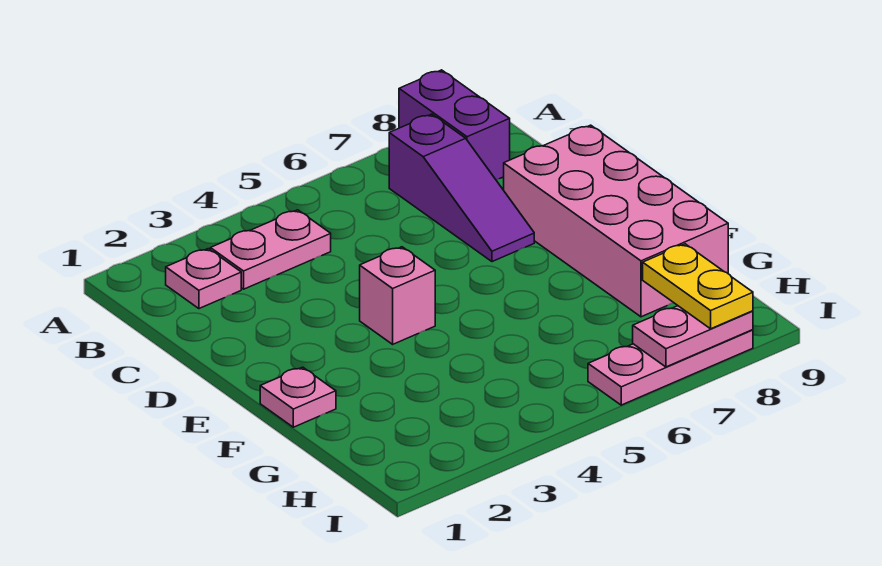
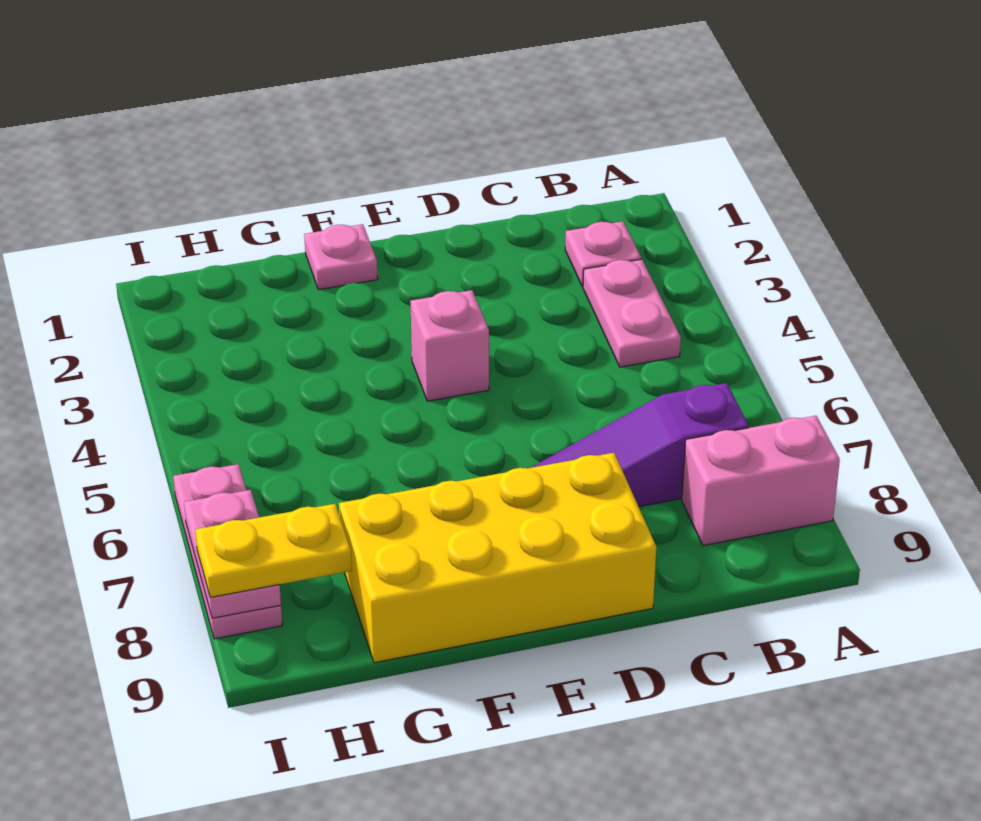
purple brick A8:B8 level 1 -> pink brick A8:B8 level 1
pink brick D8:G9 level 1 -> yellow brick D8:G9 level 1

